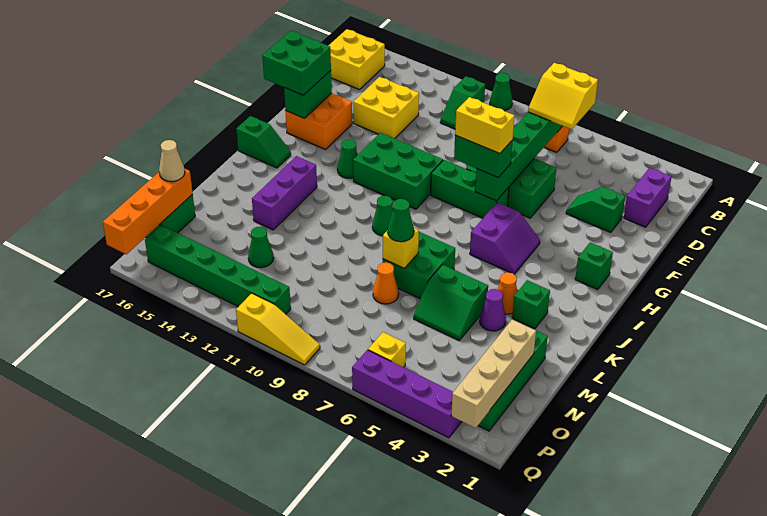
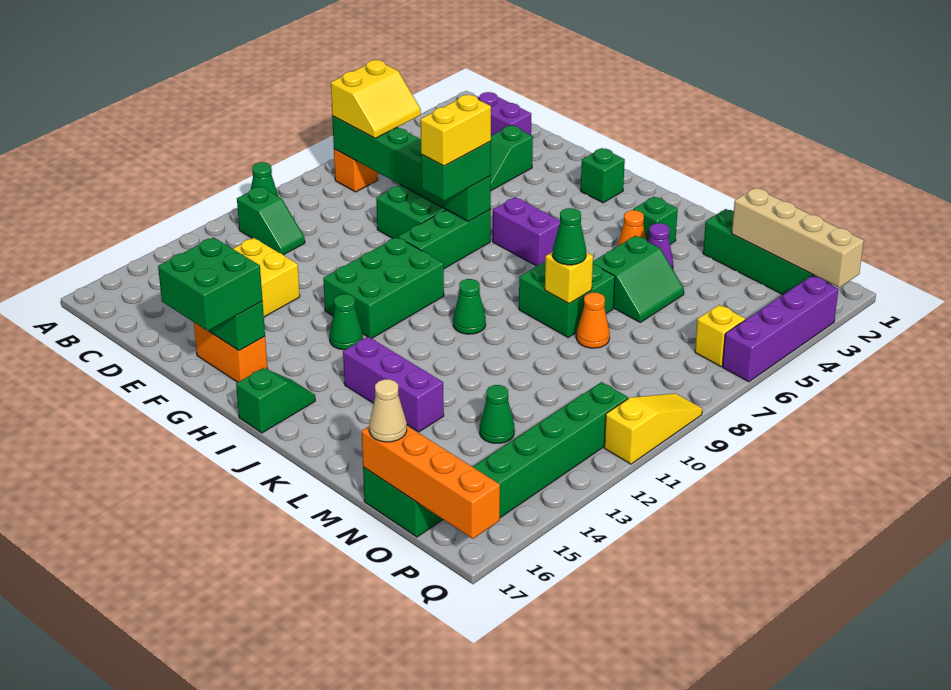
yellow brick B16:C17 level 1 -> none
orange brick F15:G16 level 1 -> orange brick F16:G16 level 1

